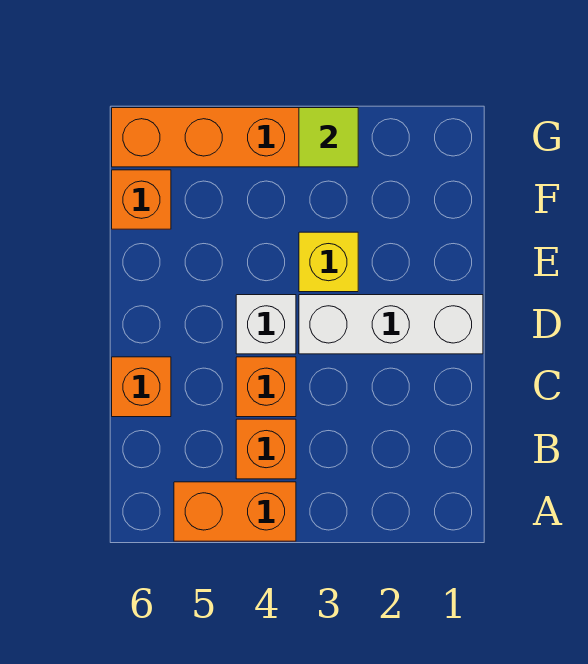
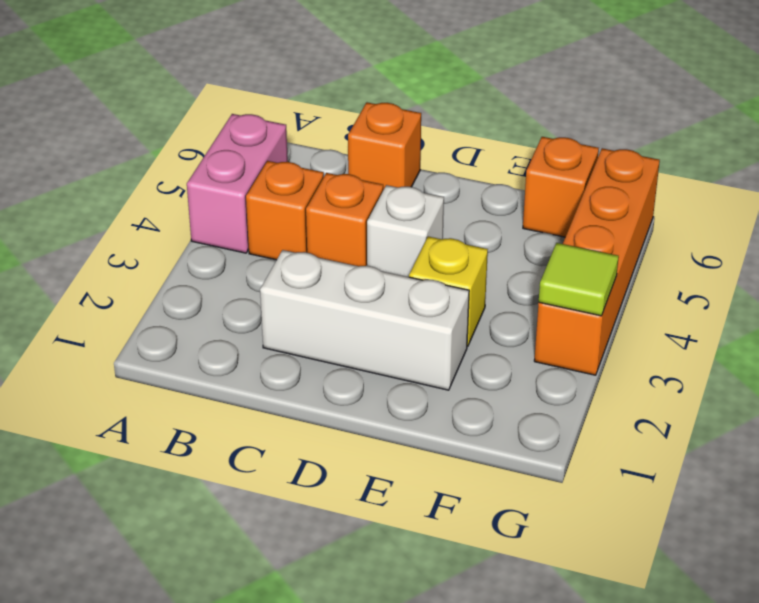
orange brick A4:A5 level 1 -> pink brick A4:A5 level 1
white brick D1:D3 level 1 -> white brick C2:E2 level 1

